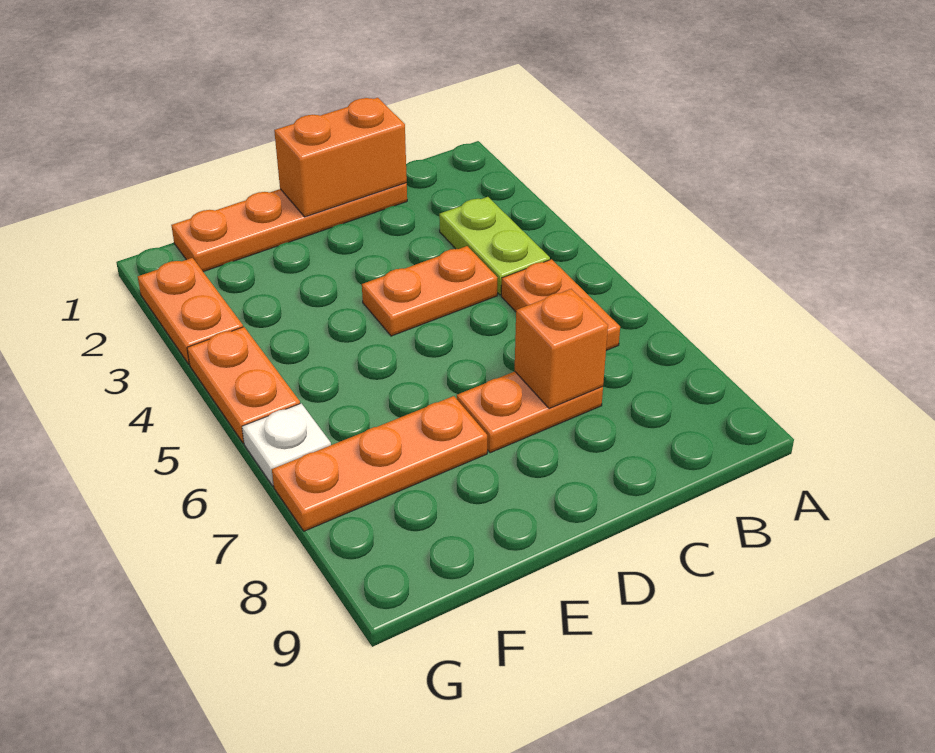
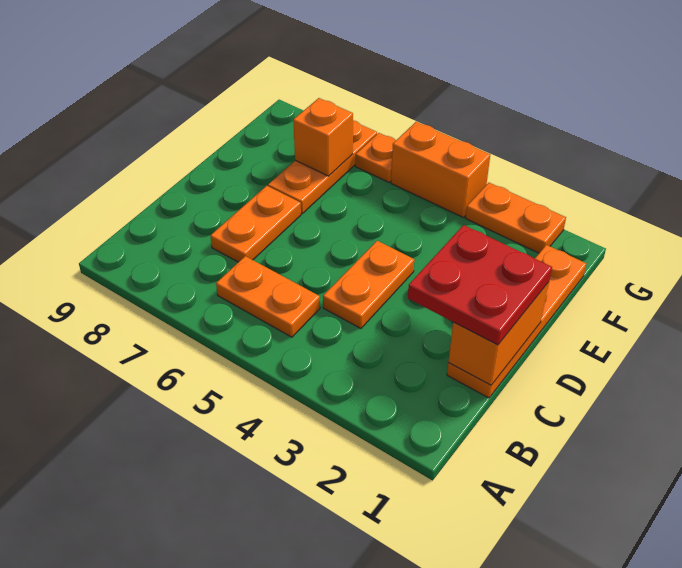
lime plate B3:B4 level 1 -> none
none -> red plate C1:D2 level 3
orange brick C7 level 2 -> orange brick F7 level 2
orange plate G4:G5 level 1 -> orange brick G4:G5 level 1
white plate G6 level 1 -> orange plate G6 level 1

